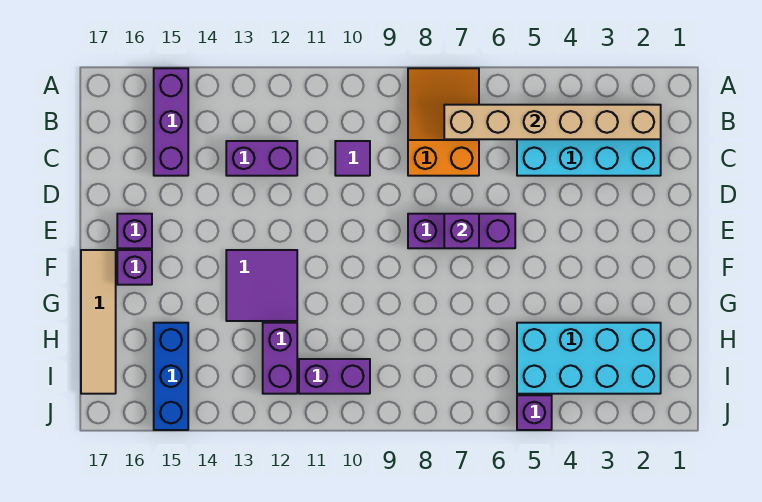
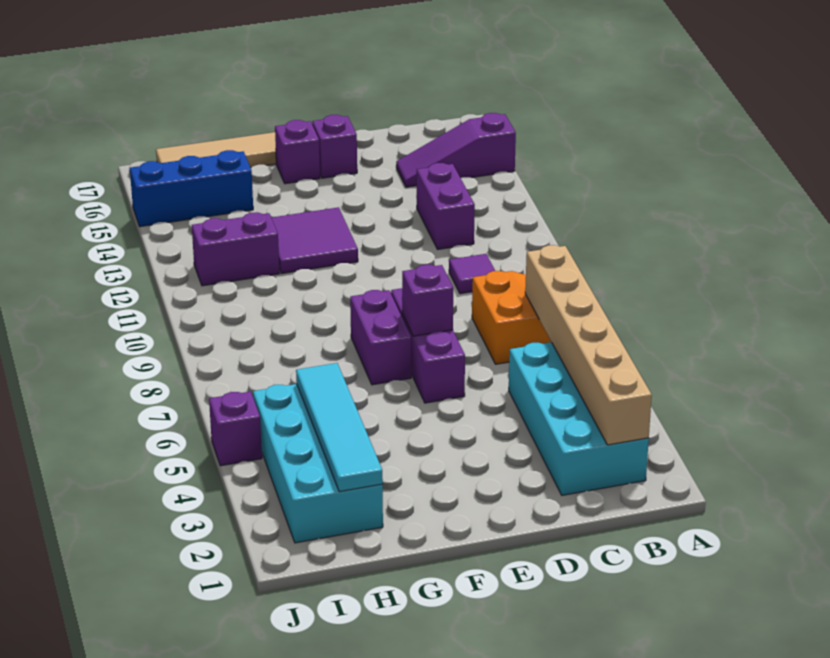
purple brick A15:C15 level 1 -> purple slope A15:C15 level 1 top A
none -> cyan tile H2:H5 level 2
purple brick I10:I11 level 1 -> purple brick F7:F8 level 1

